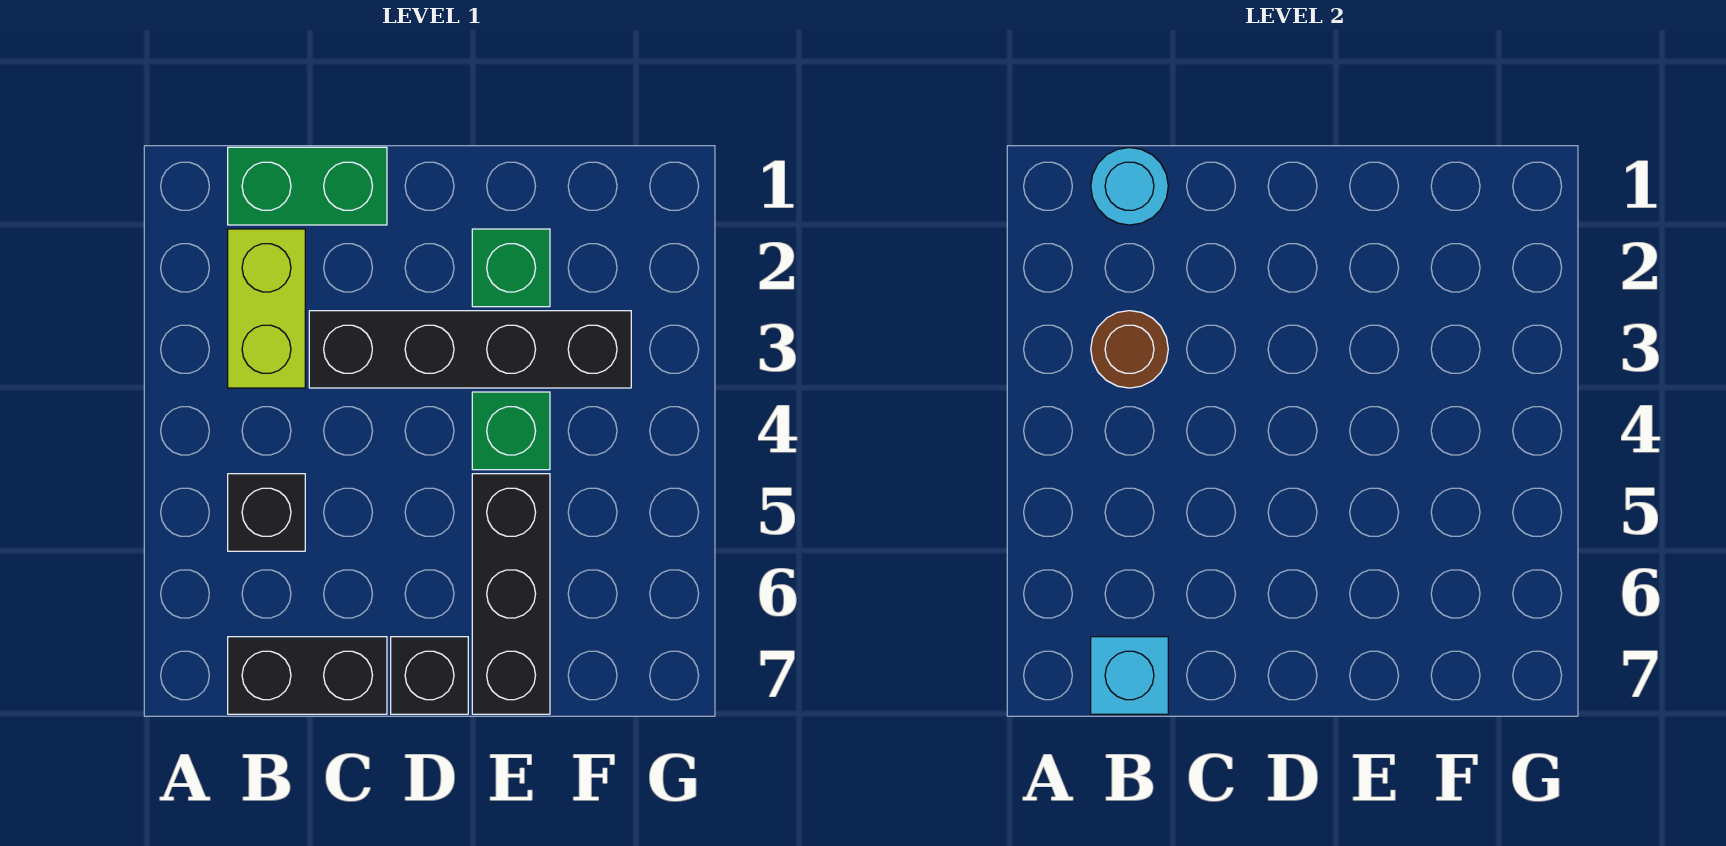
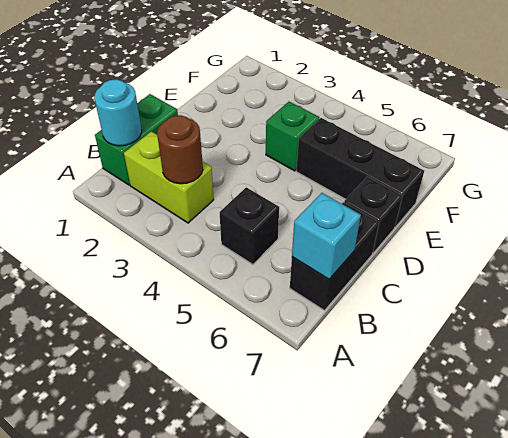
black brick C3:F3 level 1 -> none
green brick E2 level 1 -> none

